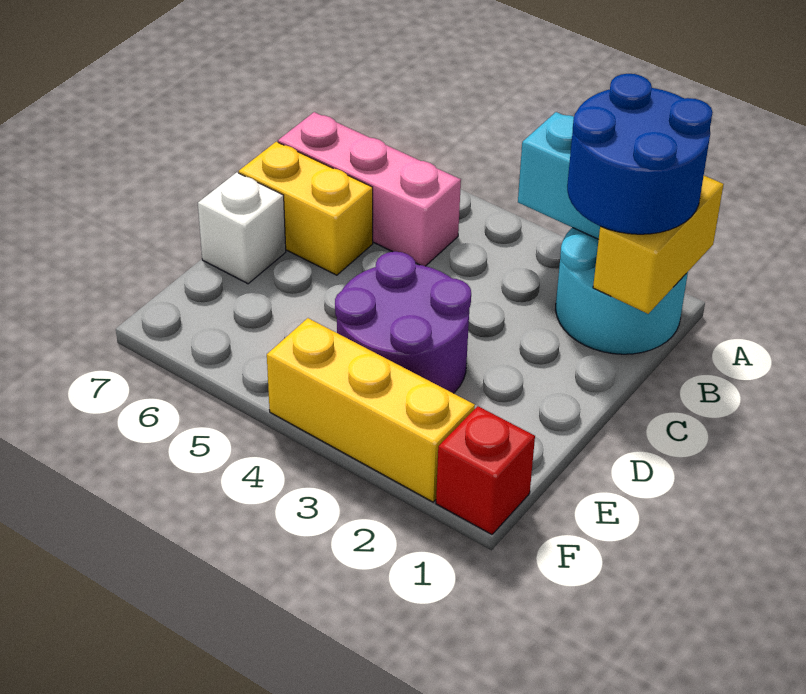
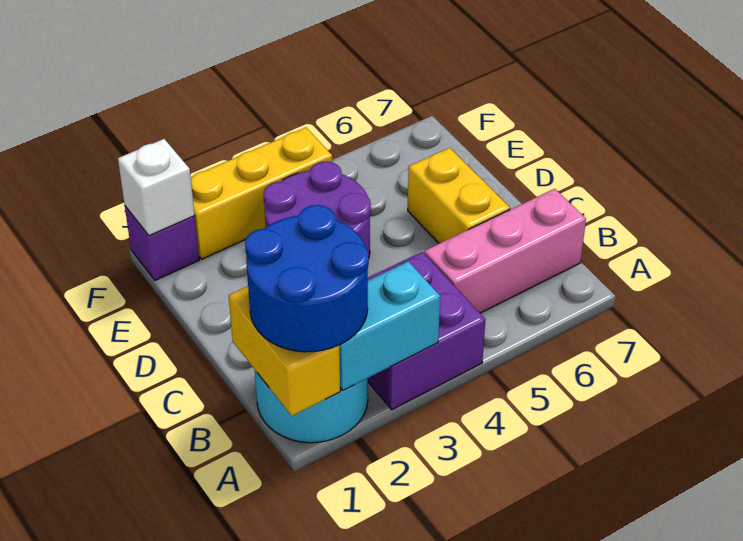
none -> purple brick A3:B4 level 1
yellow brick C6:C7 level 1 -> yellow brick C6:D6 level 1
white brick D7 level 1 -> white brick F1 level 2
red brick F1 level 1 -> purple brick F1 level 1

